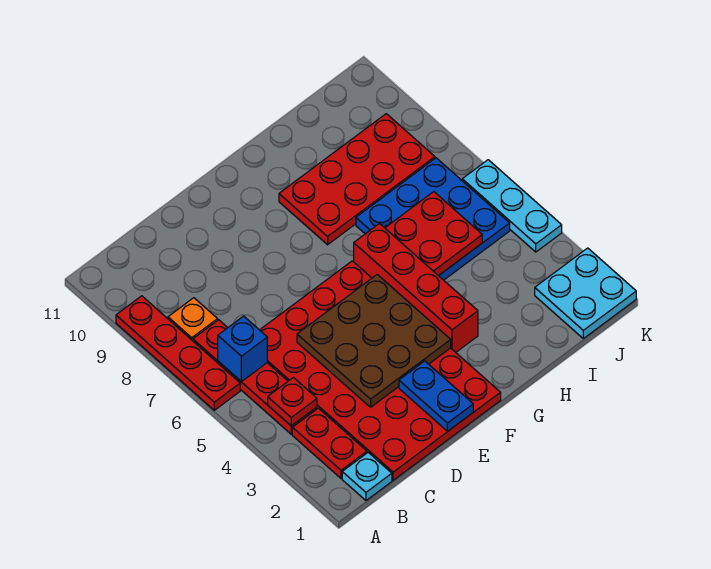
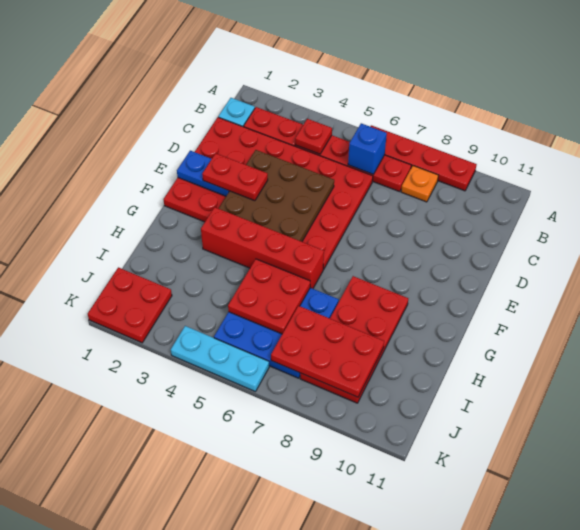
none -> red plate E2:E3 level 3
none -> red plate I7:J9 level 2
cyan plate J1:K2 level 1 -> red plate J1:K2 level 1

